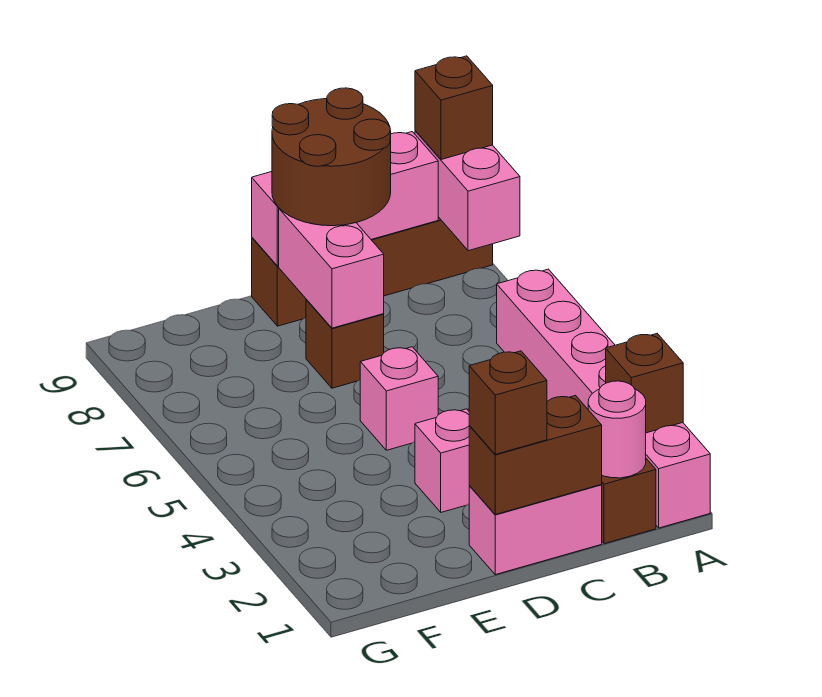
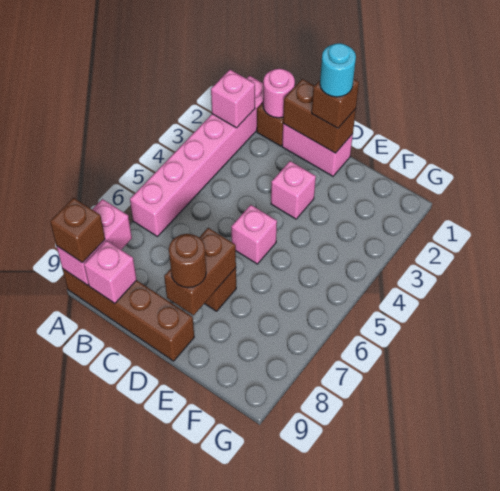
brown brick A2 level 2 -> pink brick A2 level 2
pink brick B9:D9 level 2 -> pink brick B9 level 2
brown round brick C8:D9 level 3 -> brown round brick D8 level 3
none -> cyan round brick D1 level 4
pink brick D7:D8 level 2 -> brown brick D7:D8 level 2

